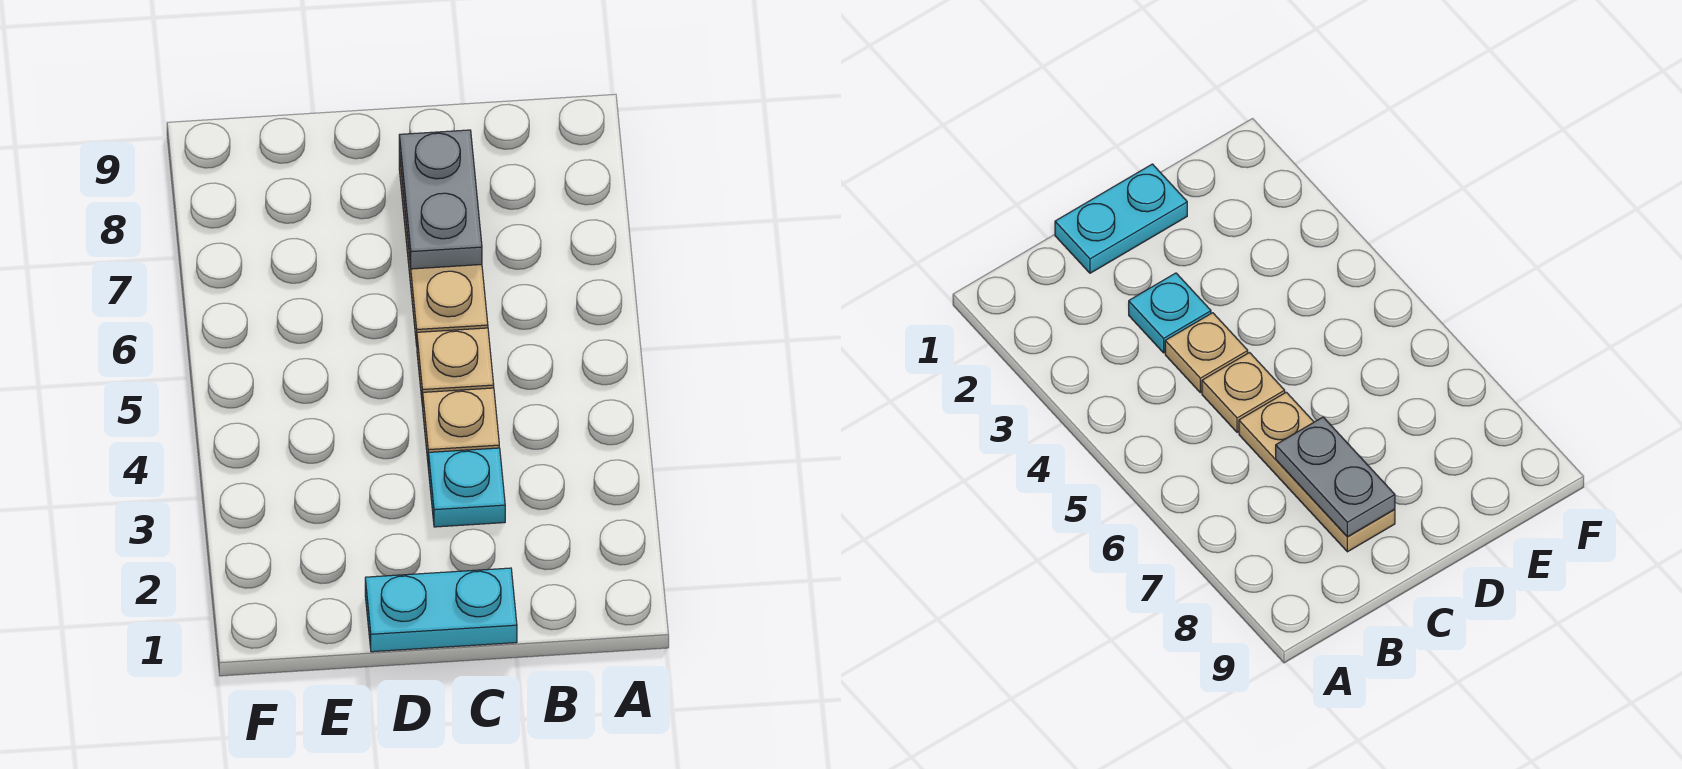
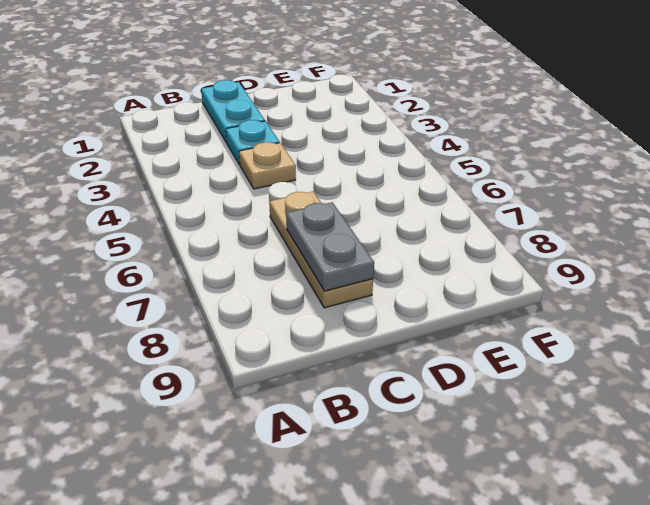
cyan plate C1:D1 level 1 -> cyan plate C1:C2 level 1
tan plate C5 level 1 -> none

